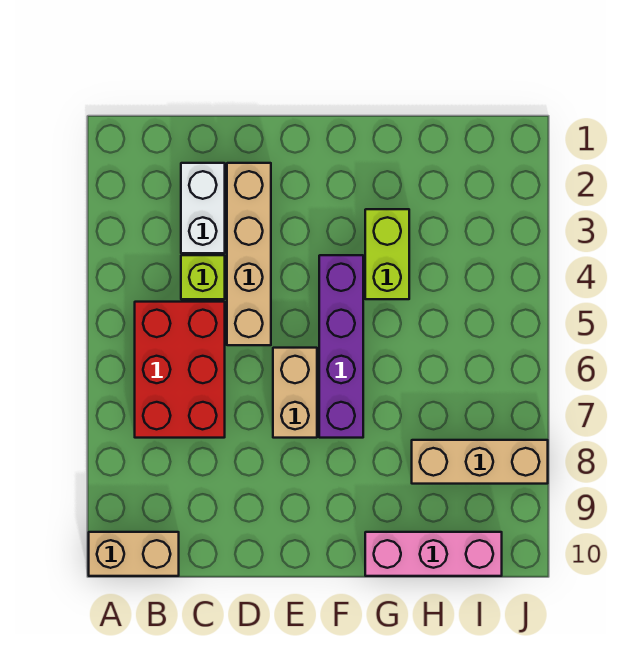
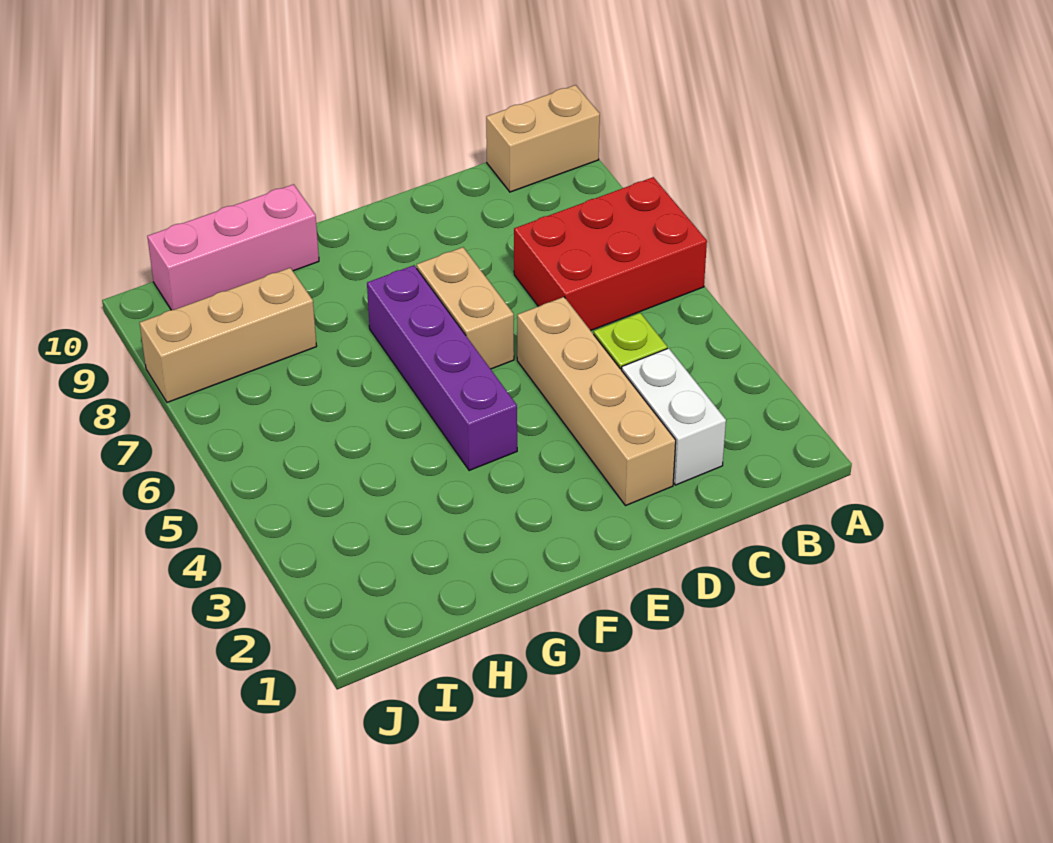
red brick B5:C7 level 1 -> red brick A6:C7 level 1
lime brick G3:G4 level 1 -> none

